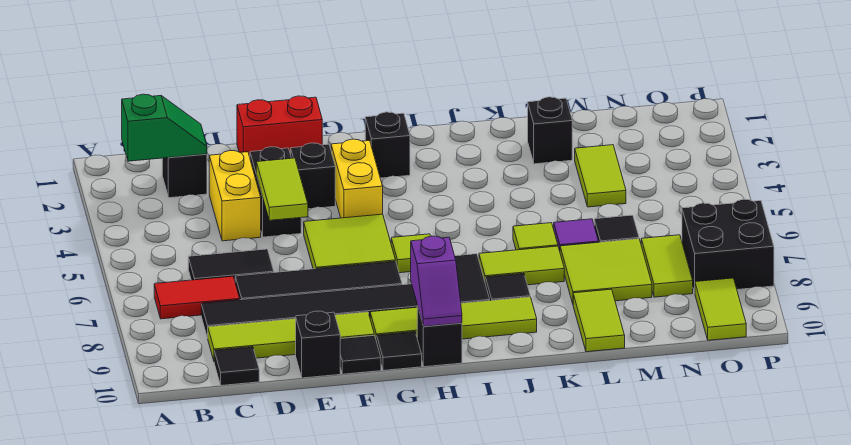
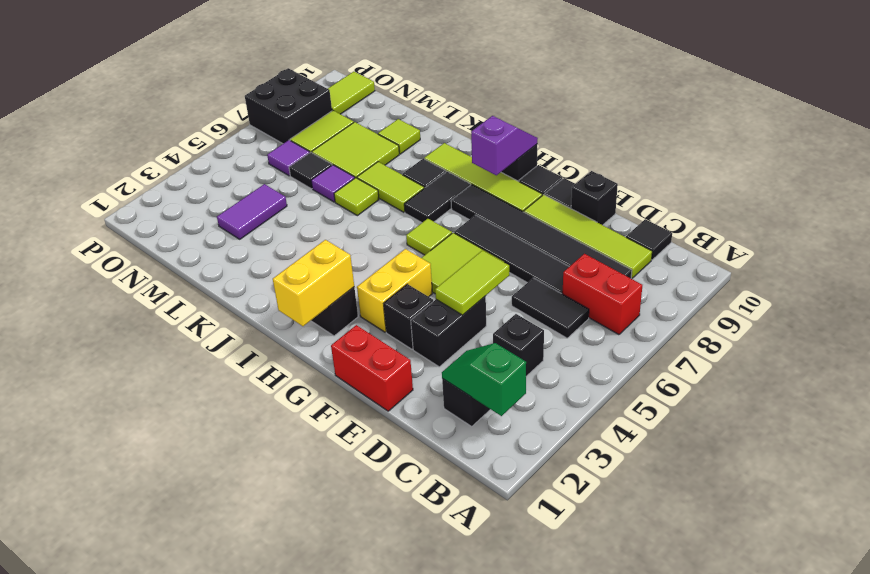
red tile B7:C7 level 1 -> red brick B7:C7 level 1
yellow brick D3:D4 level 1 -> yellow brick H1:H2 level 2
black brick L2 level 1 -> black brick C4 level 1
lime tile L9:L10 level 1 -> lime tile L9 level 1
lime tile M3:M4 level 1 -> purple tile M3:M4 level 1
none -> purple tile N6 level 1

